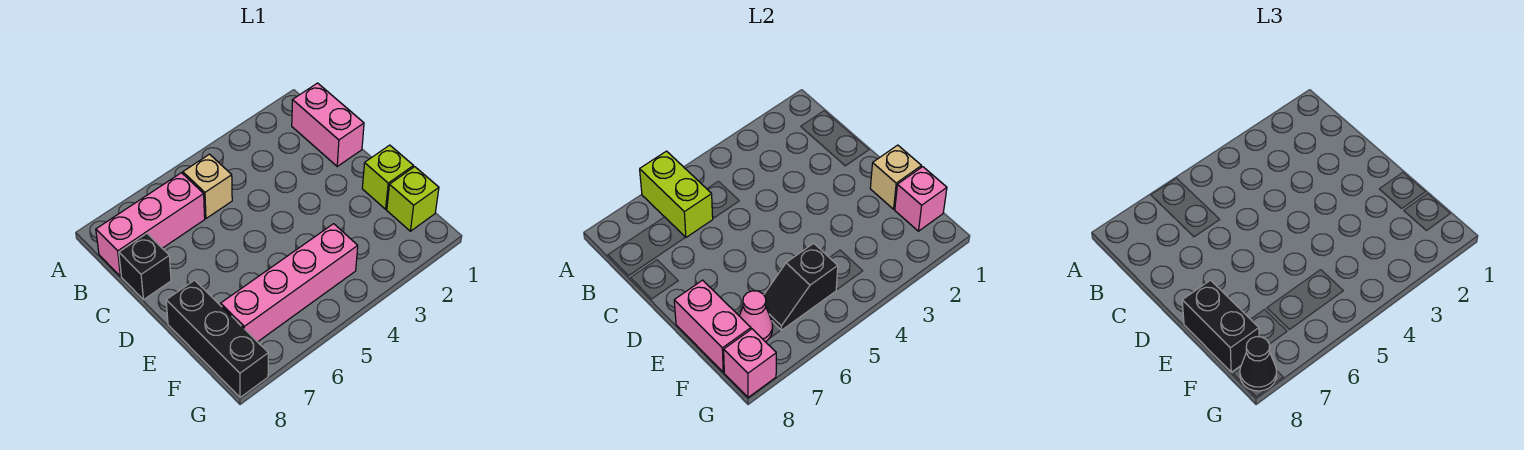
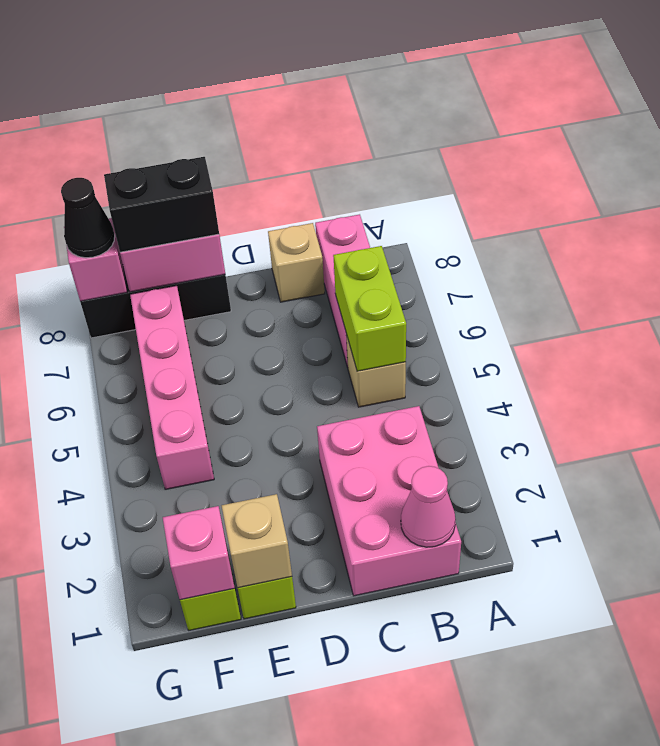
lime brick A6:B6 level 2 -> lime brick B5:B6 level 2
pink brick B1:C1 level 1 -> pink brick B1:C3 level 1
black brick C8 level 1 -> tan brick C8 level 1
black slope F5:F6 level 2 top 5 -> none
pink cone F7 level 2 -> pink cone B1 level 2

